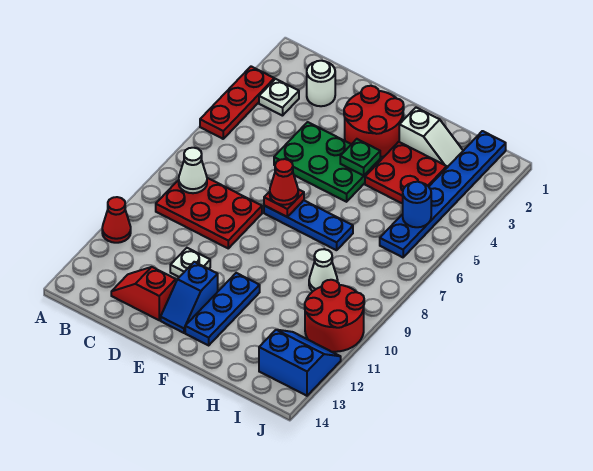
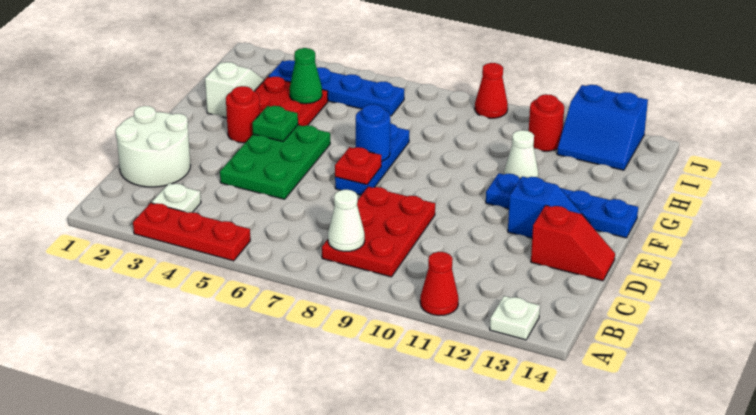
white round brick C2 level 1 -> white round brick C1:D2 level 1
red slope C13:D13 level 1 top D -> red slope D13:D14 level 1 top 13
white plate D11 level 1 -> white plate A13 level 1
red round brick E2:F3 level 1 -> red round brick F3 level 1
red cone E7 level 3 -> red cone J9 level 1
blue plate F11:F13 level 1 -> blue plate F11:F14 level 1
none -> green cone H4 level 2
white cone H9 level 1 -> white cone G11 level 1
blue plate I1:I6 level 1 -> blue plate I3:I6 level 1
blue round brick I5 level 2 -> blue round brick F7 level 2
red round brick I10:J11 level 1 -> red round brick I11 level 1
blue slope I12:J13 level 1 top 13 -> blue slope I12:J13 level 1 top J

